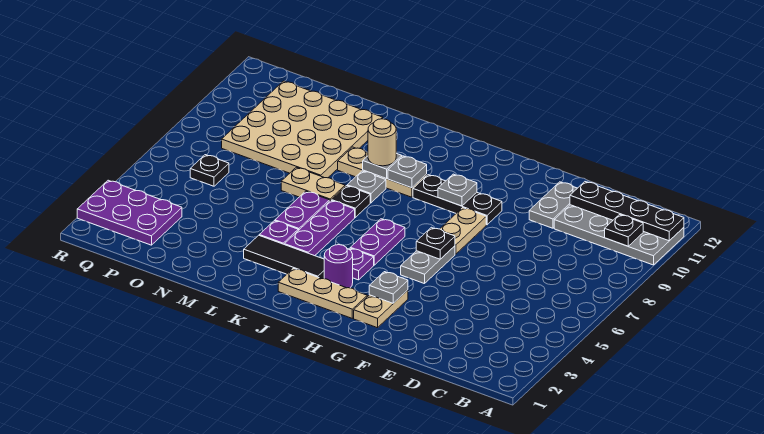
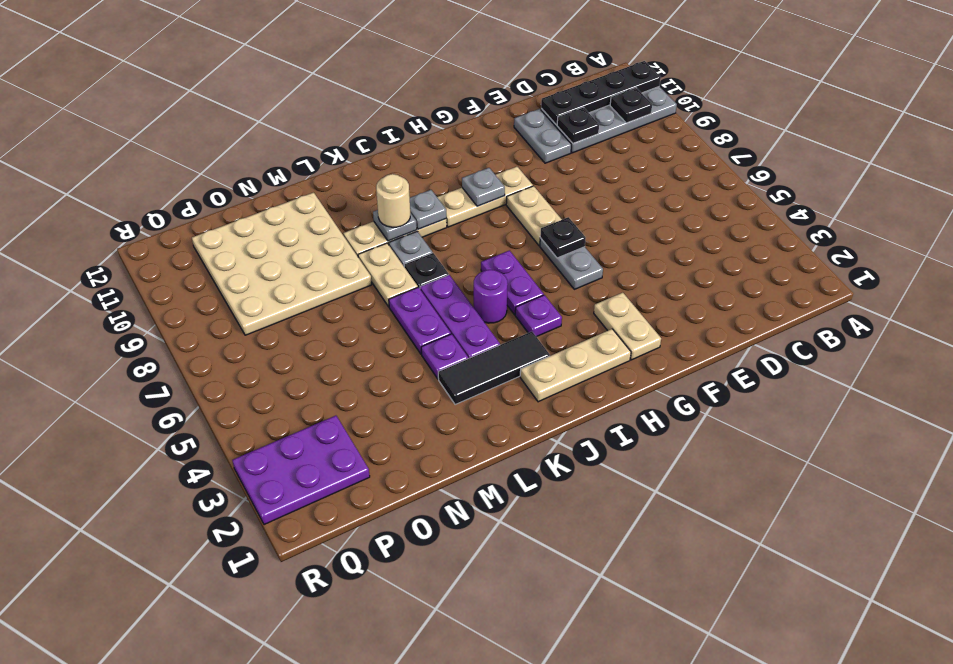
grey plate G3 level 2 -> none
black plate G9:I9 level 1 -> tan plate G9:I9 level 1
purple round brick I3 level 1 -> purple round brick J5 level 1
tan plate L7:M7 level 1 -> tan plate L7:L8 level 1
black plate P6 level 1 -> black plate D10 level 2

